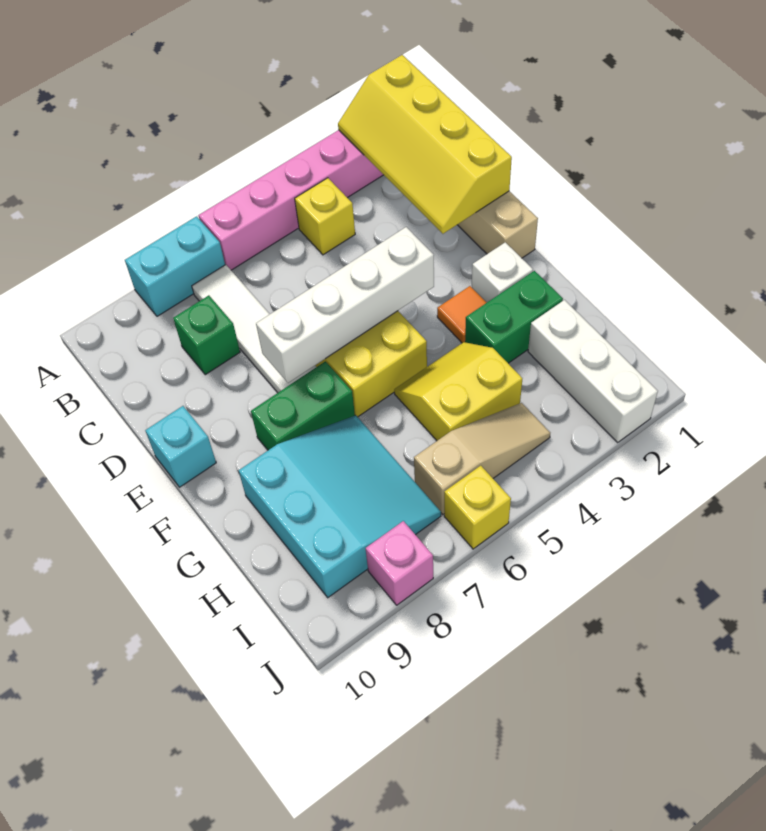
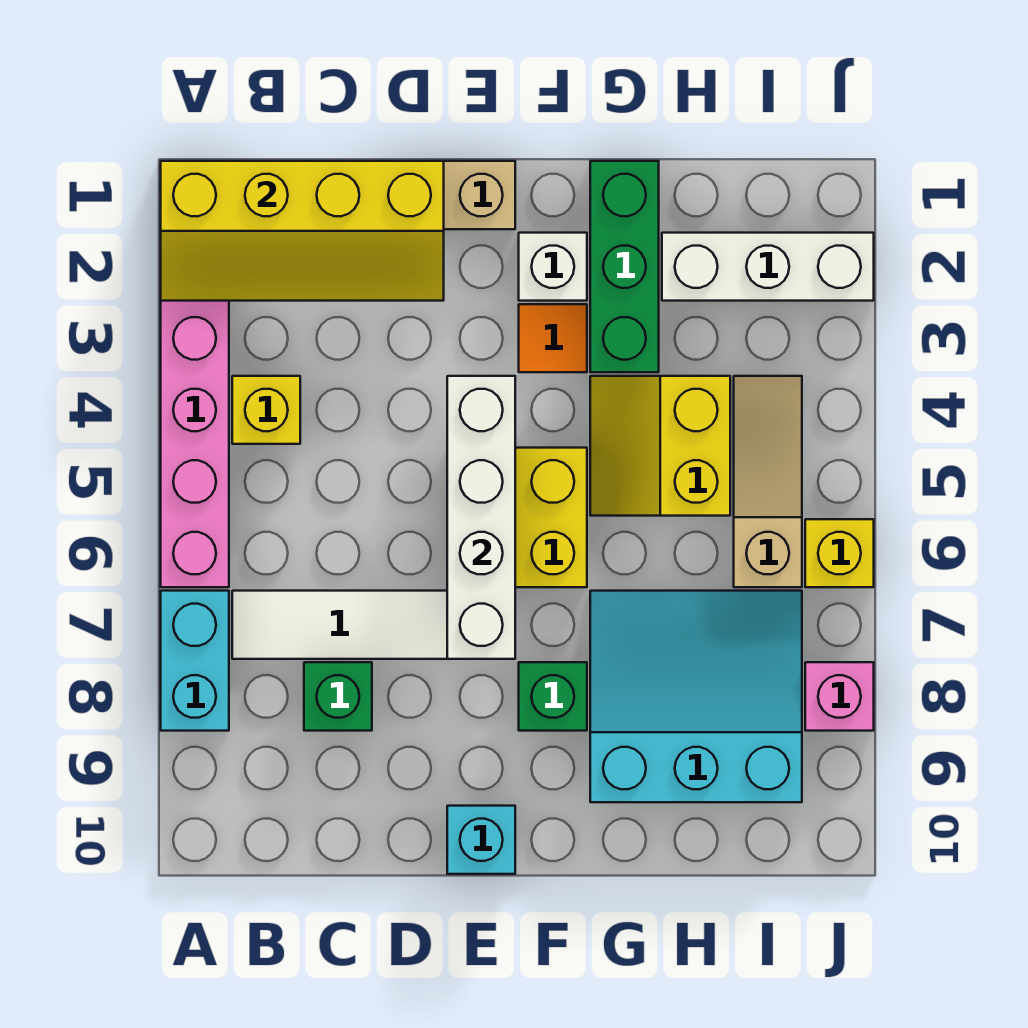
green brick F7:F8 level 1 -> green brick F8 level 1
green brick G2:G3 level 1 -> green brick G1:G3 level 1

